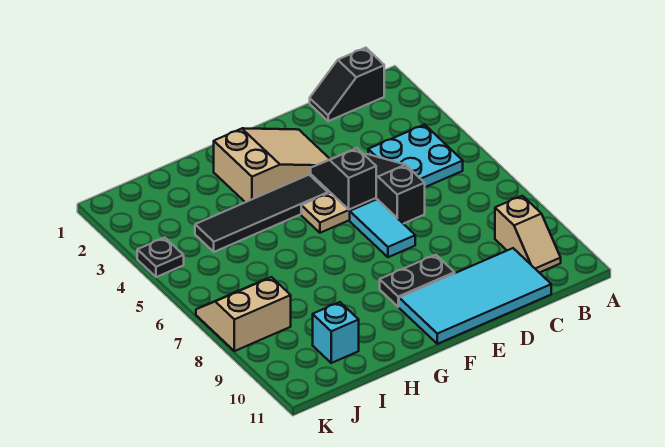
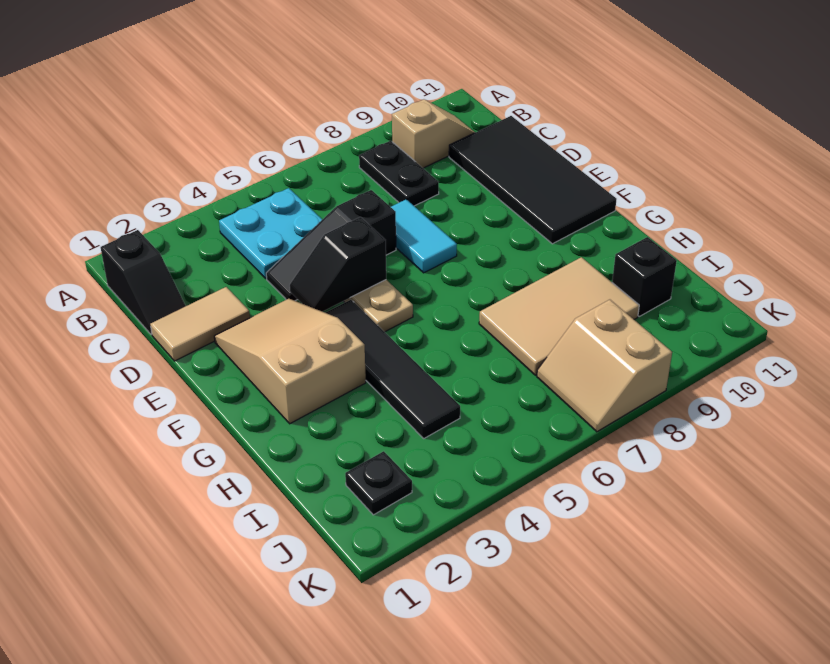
cyan tile C10:F11 level 1 -> black tile C10:F11 level 1
none -> tan tile D1:D2 level 1
cyan tile E6:E7 level 1 -> cyan tile D7:E7 level 1
black plate E9:F9 level 1 -> black plate B8:C8 level 1
none -> tan tile H7:I9 level 1
cyan brick I10 level 1 -> black brick I10 level 1
black plate K4 level 1 -> black plate J2 level 1

